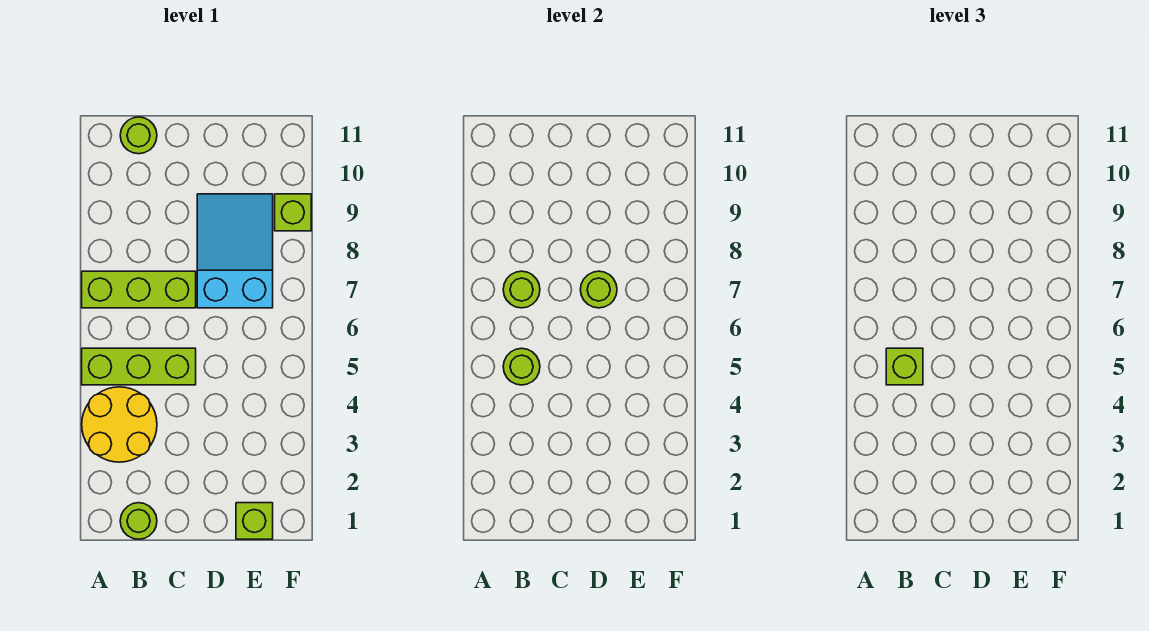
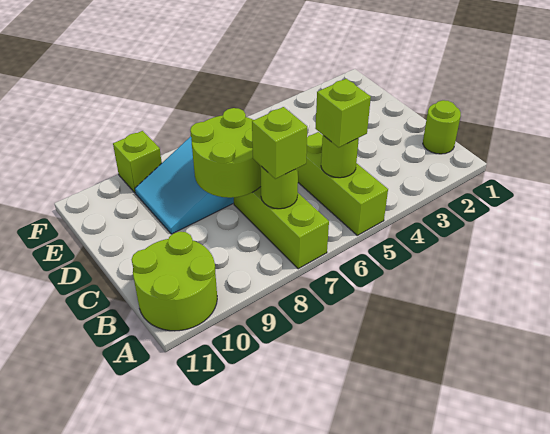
yellow round brick A3:B4 level 1 -> none
lime round brick B11 level 1 -> lime round brick A10:B11 level 1
lime round brick D7 level 2 -> lime round brick C7:D8 level 2
lime brick E1 level 1 -> lime brick B7 level 3

